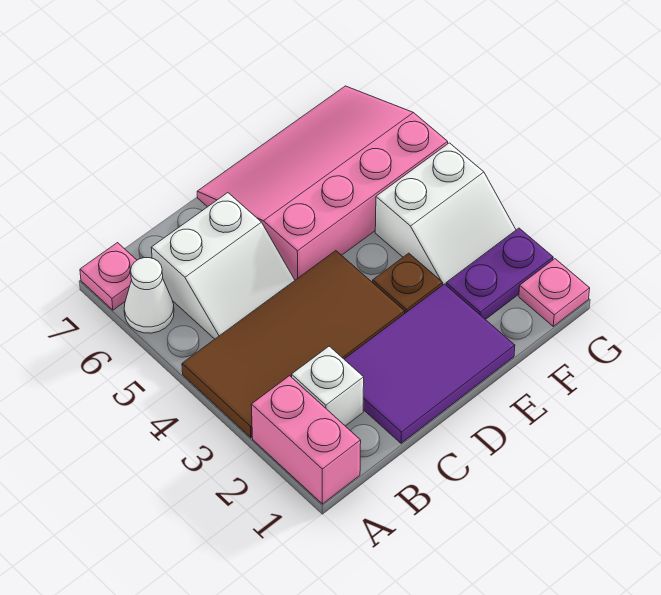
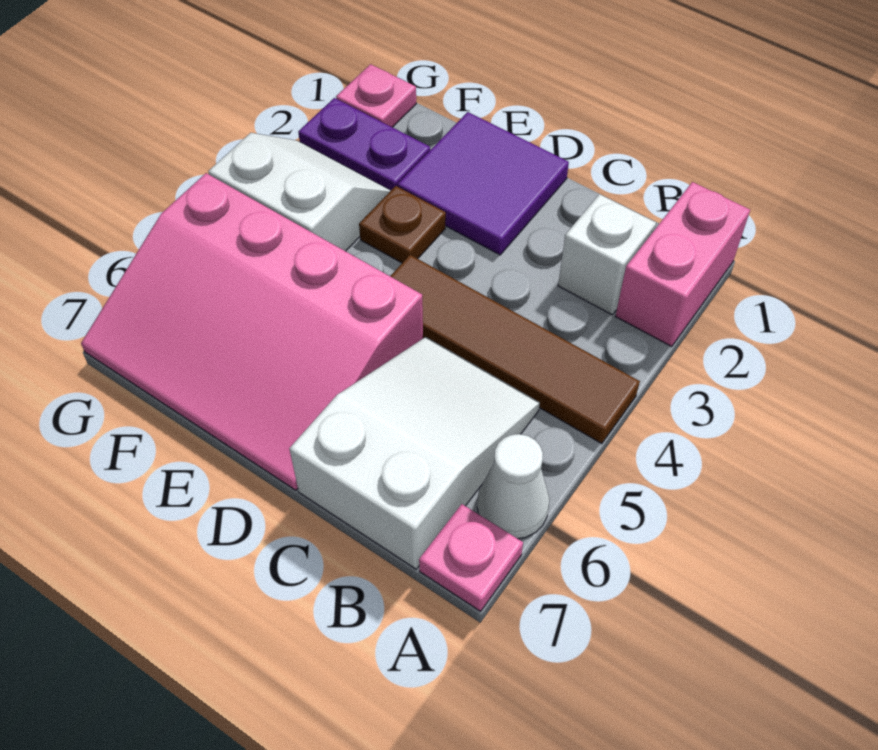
brown tile A3:D4 level 1 -> brown tile A4:D4 level 1
white slope B5:C6 level 1 top 6 -> white slope B5:C7 level 1 top 7
purple tile C1:E2 level 1 -> purple tile D1:E2 level 1

